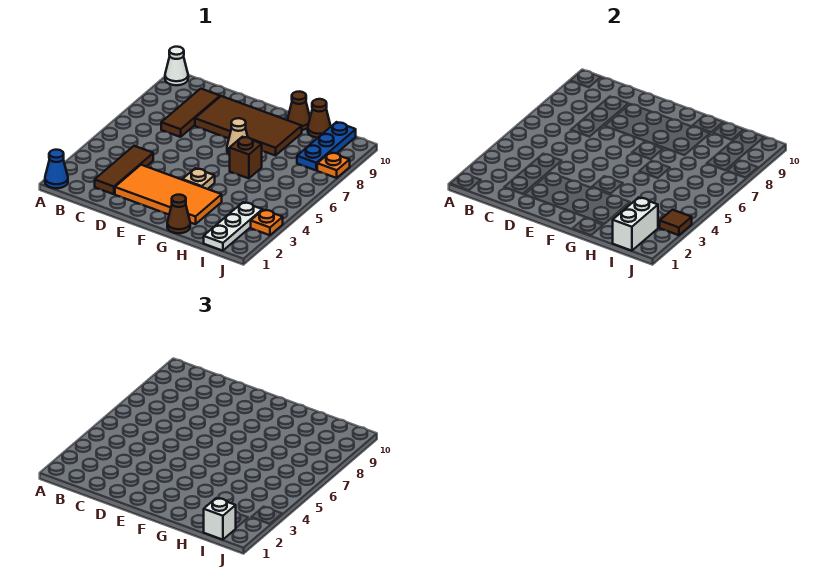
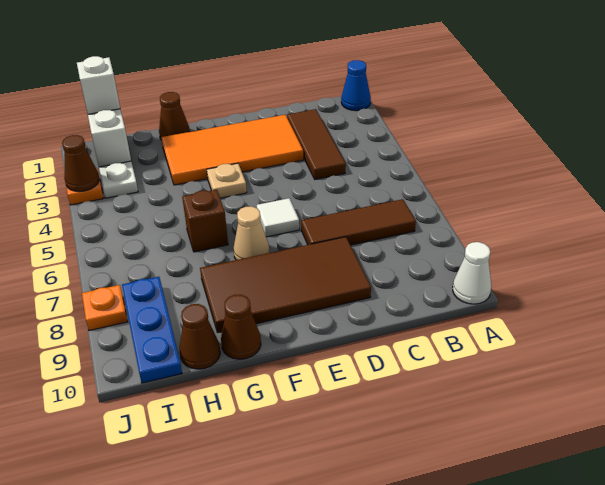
brown tile C7:C9 level 1 -> brown tile B7:D7 level 1
none -> white tile E6 level 1
brown tile J3 level 2 -> brown cone J3 level 2

